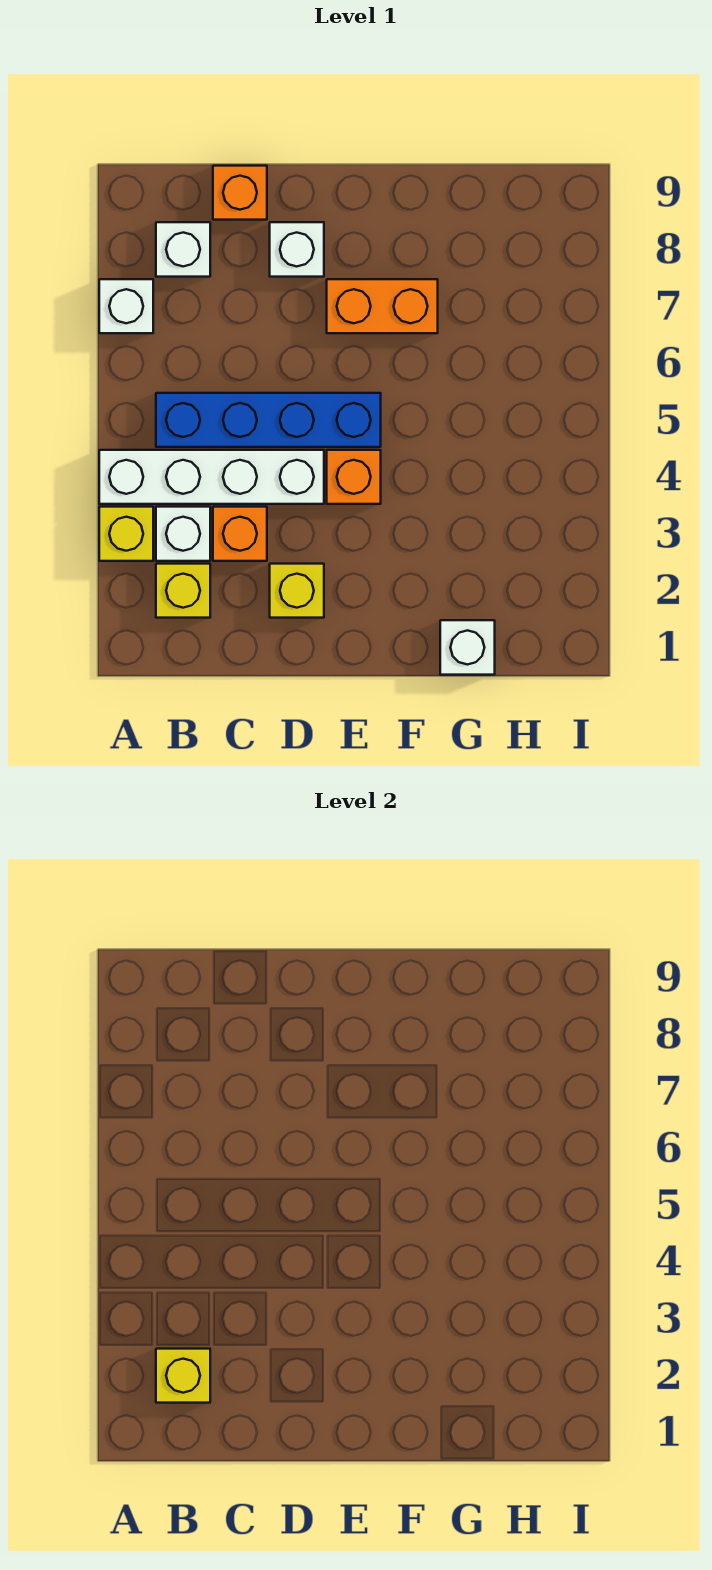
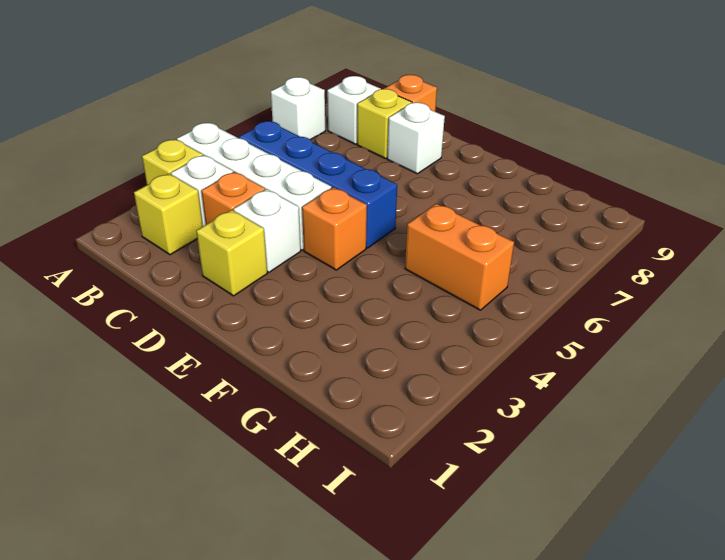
yellow brick B2 level 2 -> yellow brick C8 level 1
orange brick E7:F7 level 1 -> orange brick G5:H5 level 1
white brick G1 level 1 -> white brick D3 level 1

